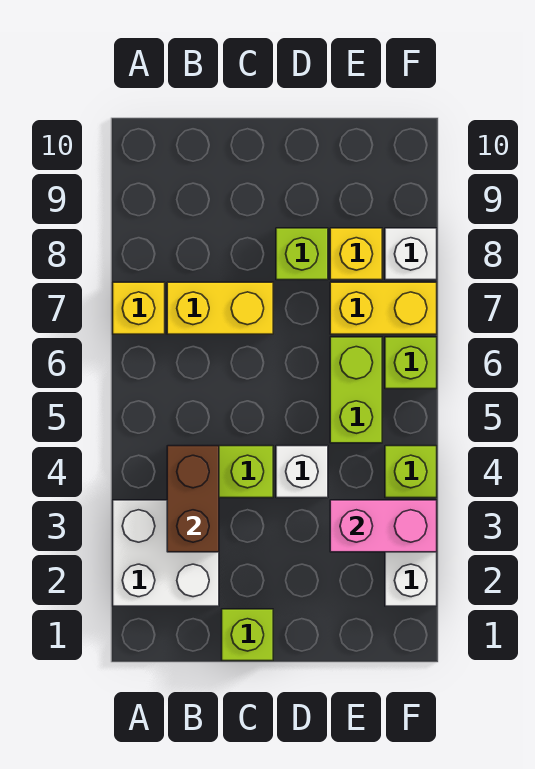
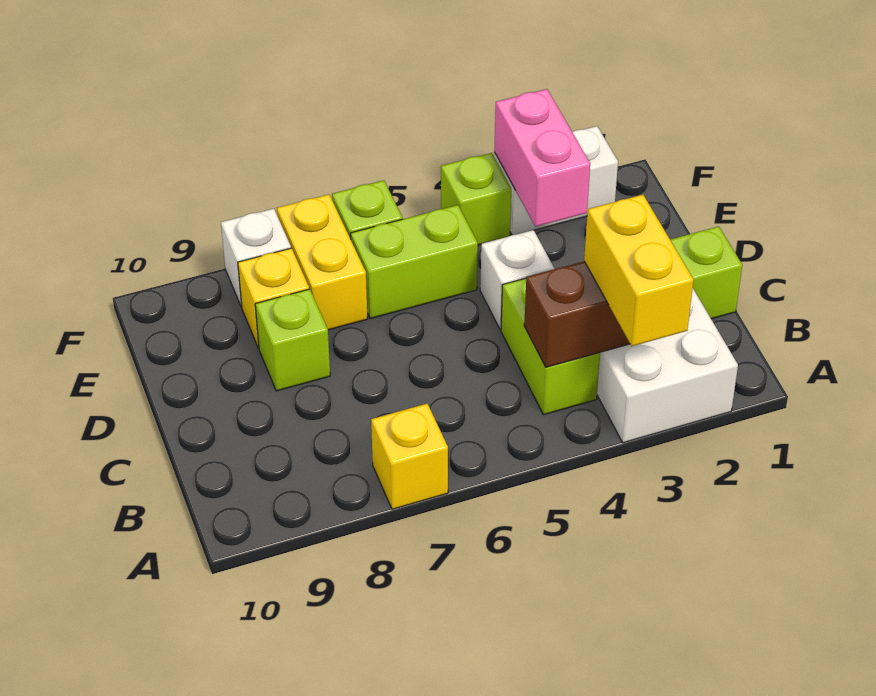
yellow brick B7:C7 level 1 -> yellow brick A3:B3 level 3

